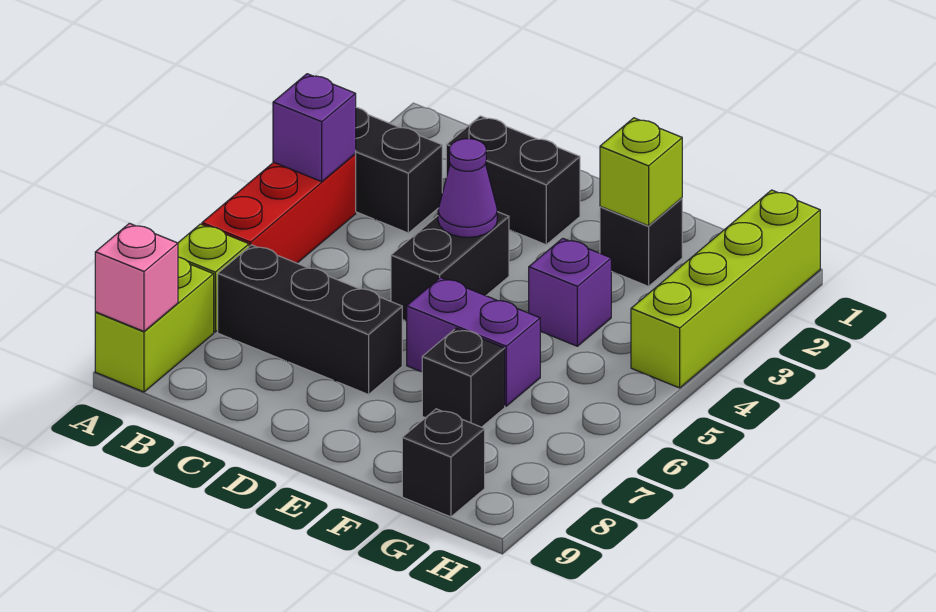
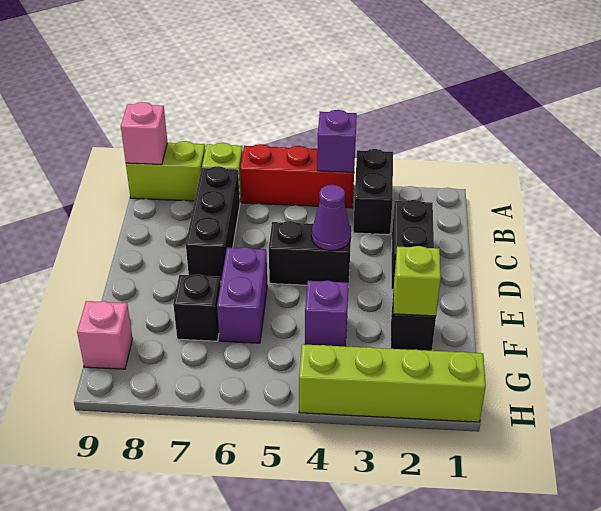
black brick G9 level 1 -> pink brick G9 level 1

